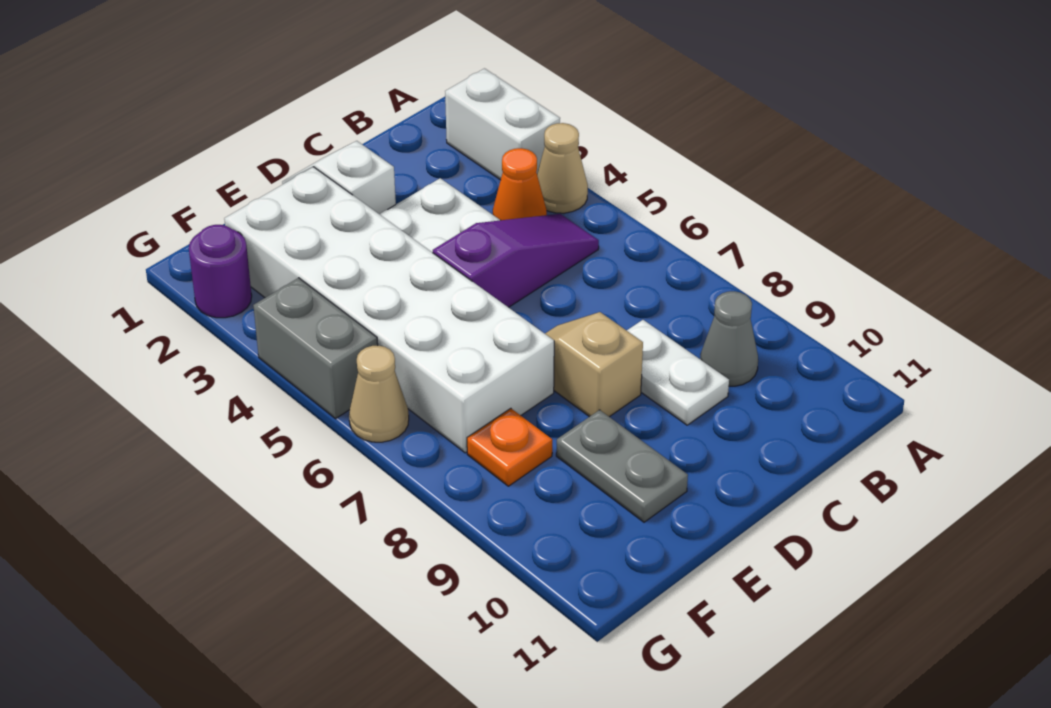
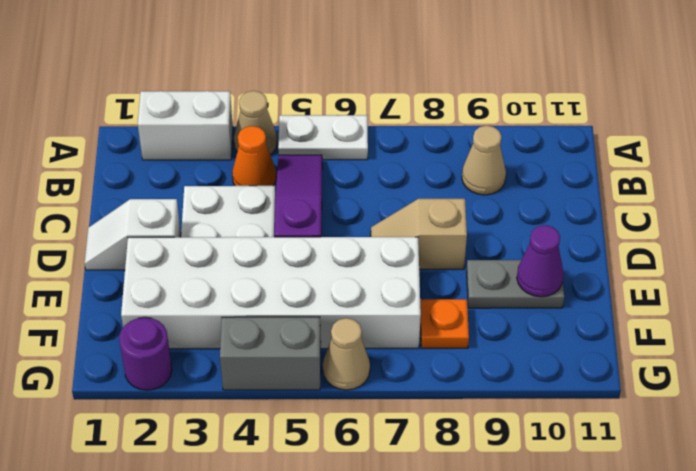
grey cone B9 level 1 -> tan cone B9 level 1
white plate C8:C9 level 1 -> white plate A5:A6 level 1
none -> purple cone E10 level 2

